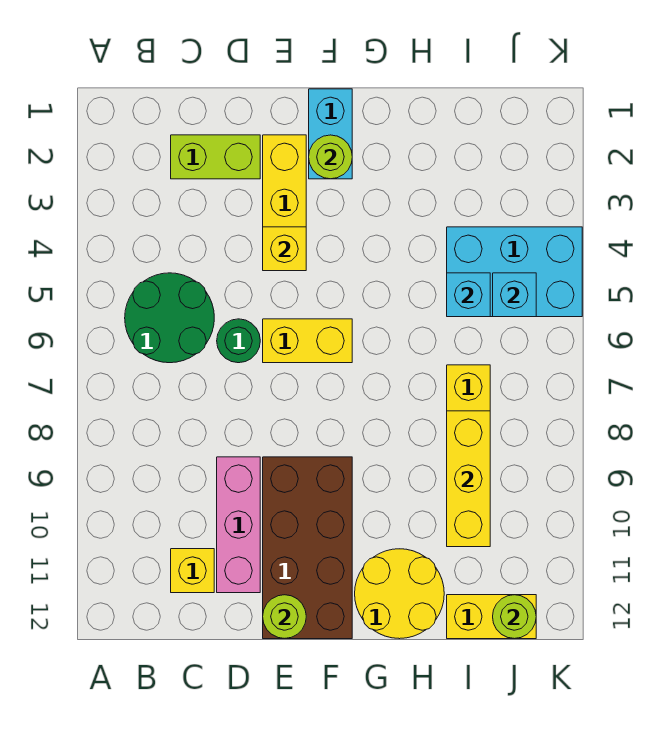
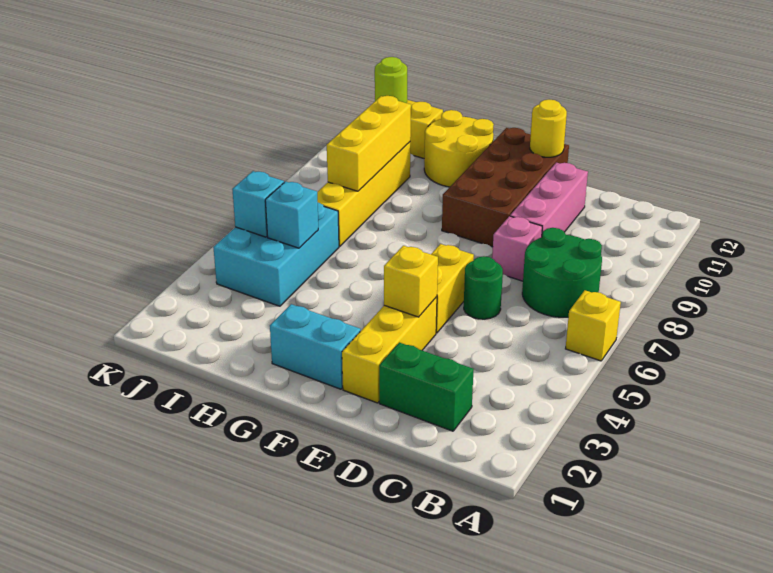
green round brick B5:C6 level 1 -> green round brick B7:C8 level 1
lime brick C2:D2 level 1 -> green brick C2:D2 level 1
yellow brick C11 level 1 -> yellow brick A6 level 1
none -> pink brick D8 level 1
yellow brick E6:F6 level 1 -> yellow brick E5:E6 level 1
lime round brick E12 level 2 -> yellow round brick E12 level 2
cyan brick F1:F2 level 1 -> cyan brick F2:G2 level 1
lime round brick F2 level 2 -> none
cyan brick I4:K5 level 1 -> cyan brick I4:J6 level 1

